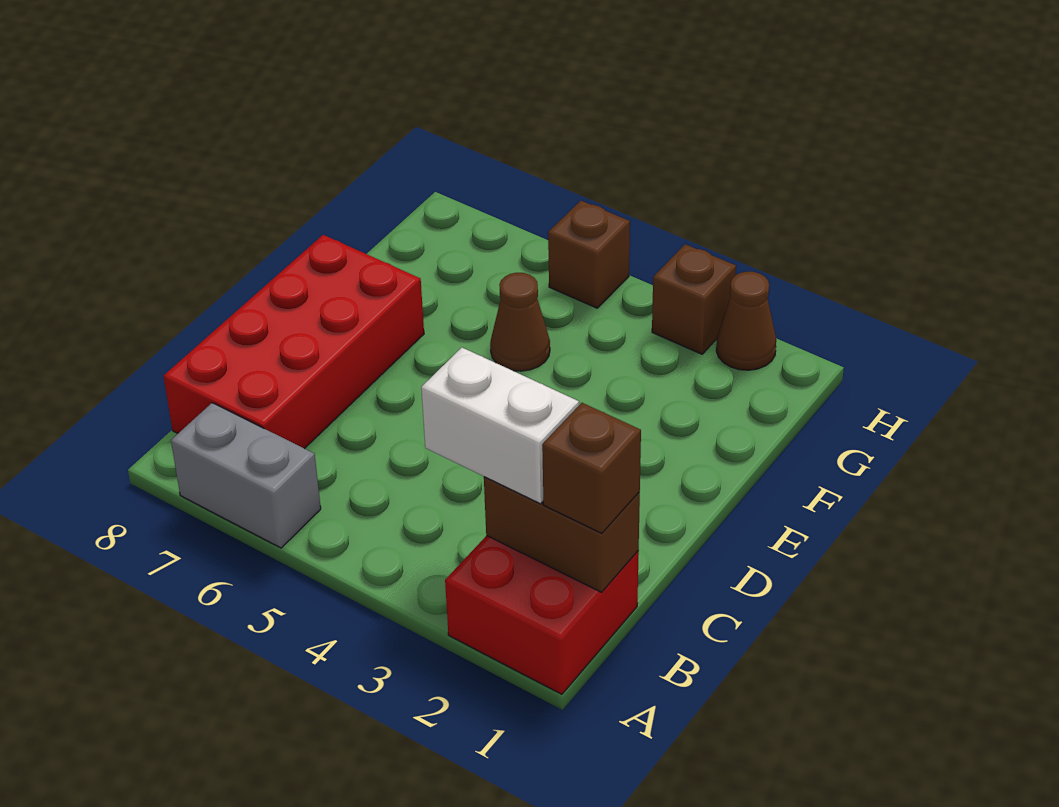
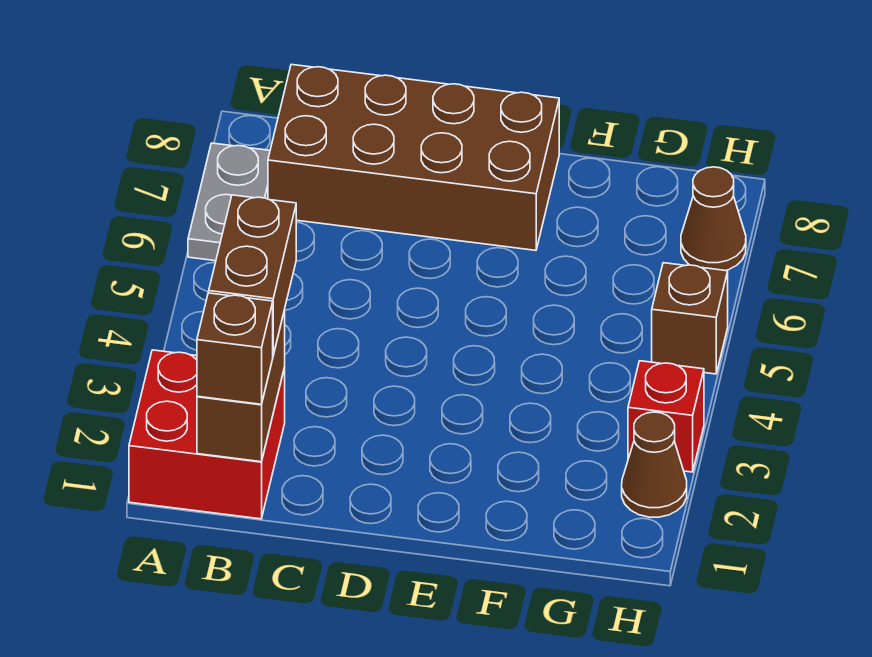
grey brick A6:A7 level 1 -> grey plate A6:A7 level 1
white brick B2:B3 level 3 -> brown brick B2:B3 level 3
red brick B7:E8 level 1 -> brown brick B7:E8 level 1
brown cone F5 level 1 -> brown cone H7 level 1
brown brick H3 level 1 -> red brick H3 level 1

